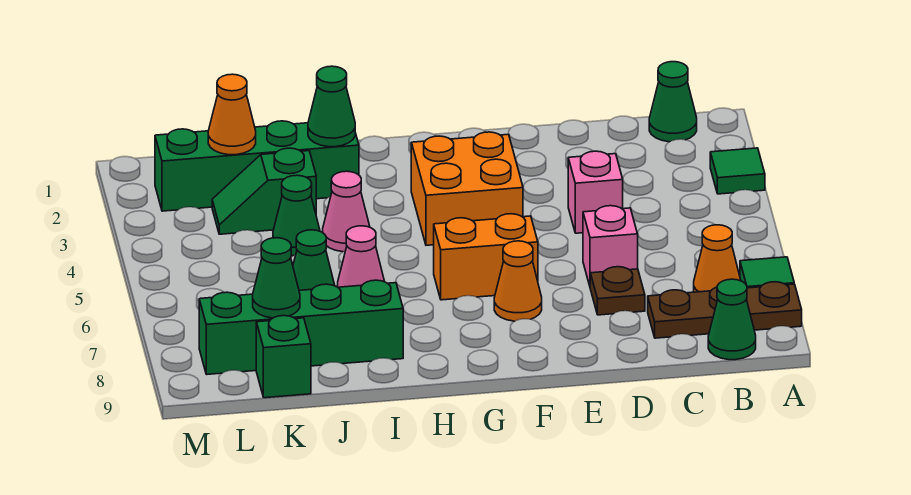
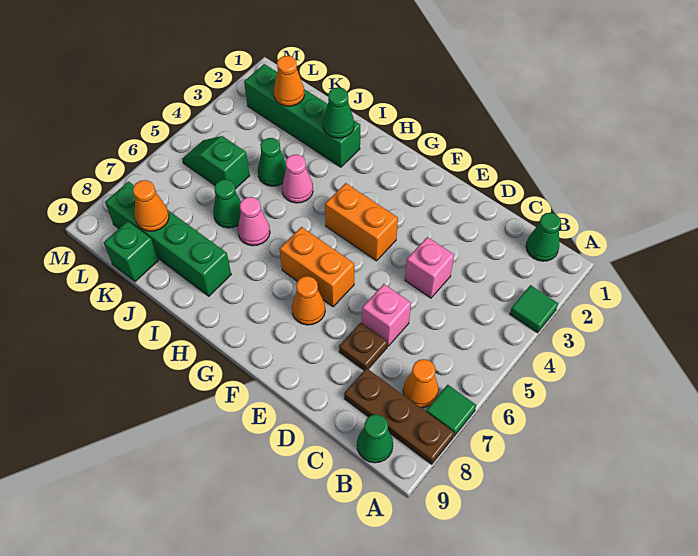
orange brick F3:G4 level 1 -> orange brick F4:G4 level 1
green slope J3:K3 level 1 top J -> green slope K5:L5 level 1 top K
green cone K8 level 2 -> orange cone K8 level 2

